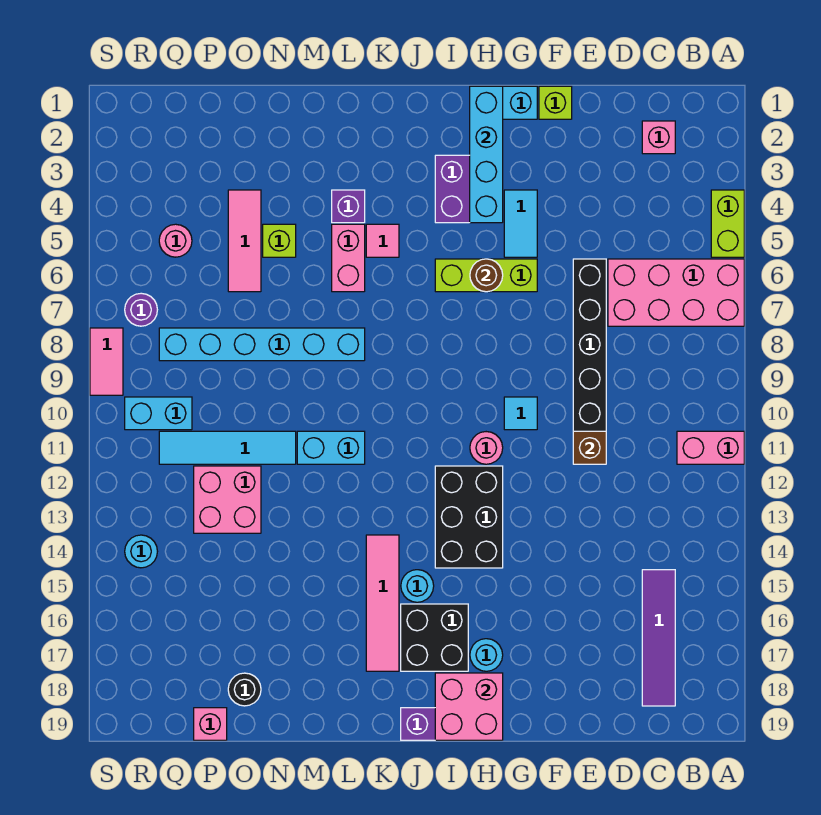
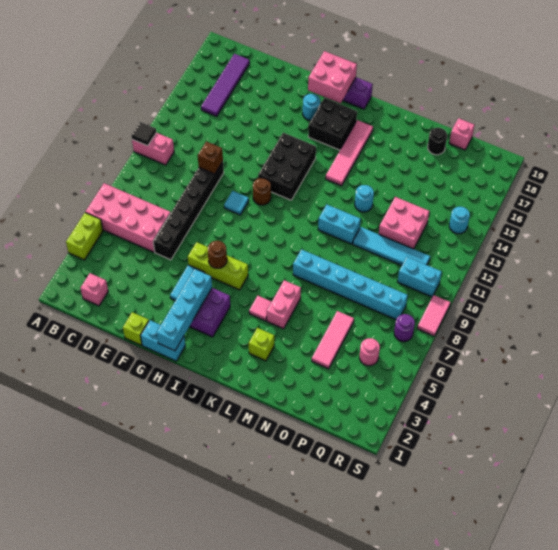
none -> black tile A11 level 2
pink round brick H11 level 1 -> brown round brick H11 level 1
cyan round brick J15 level 1 -> cyan round brick M13 level 1
purple brick L4 level 1 -> none
lime brick N5 level 1 -> lime brick L3 level 1

